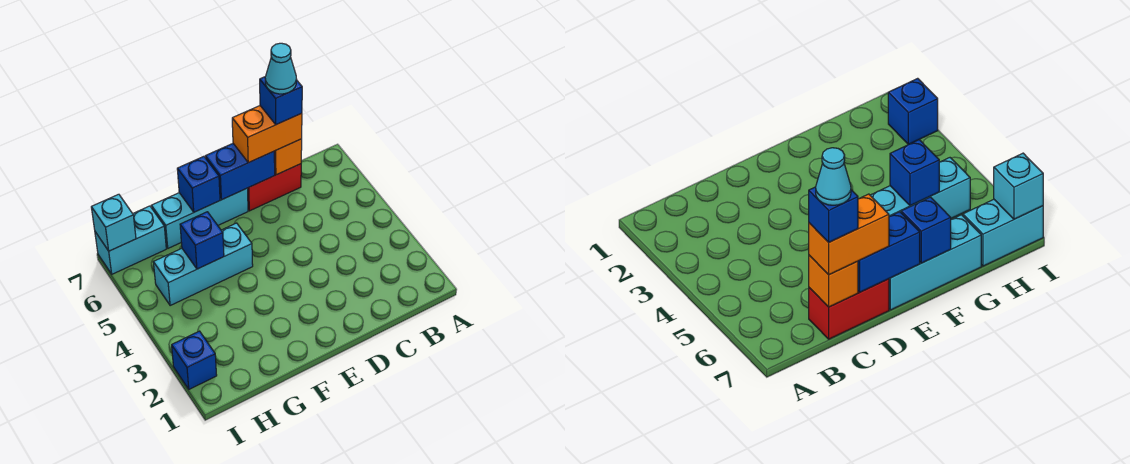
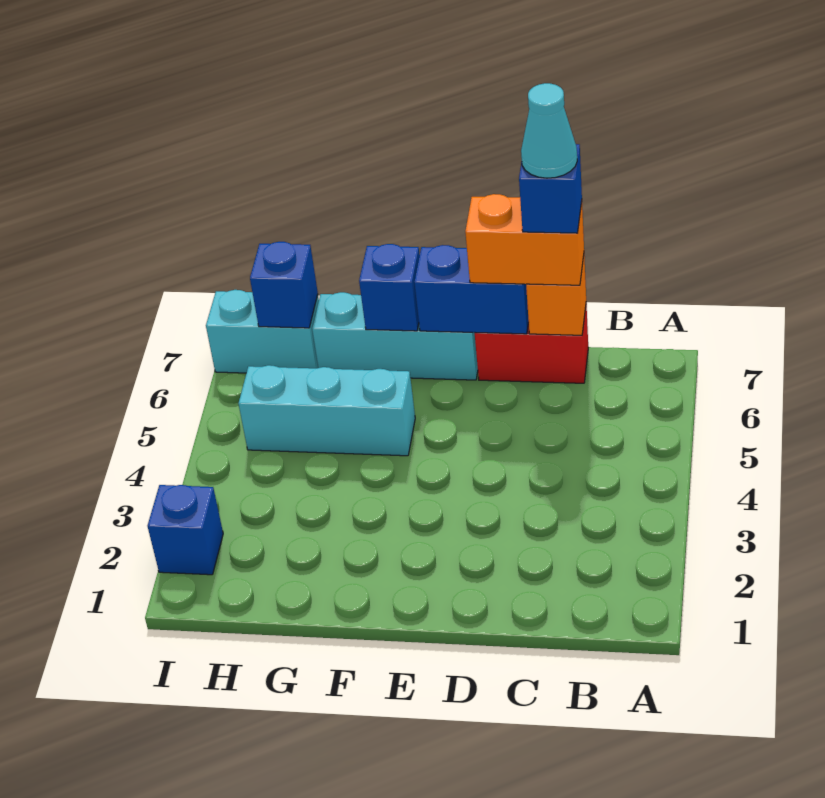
blue brick G5 level 2 -> blue brick H7 level 2
cyan brick I7 level 2 -> none

